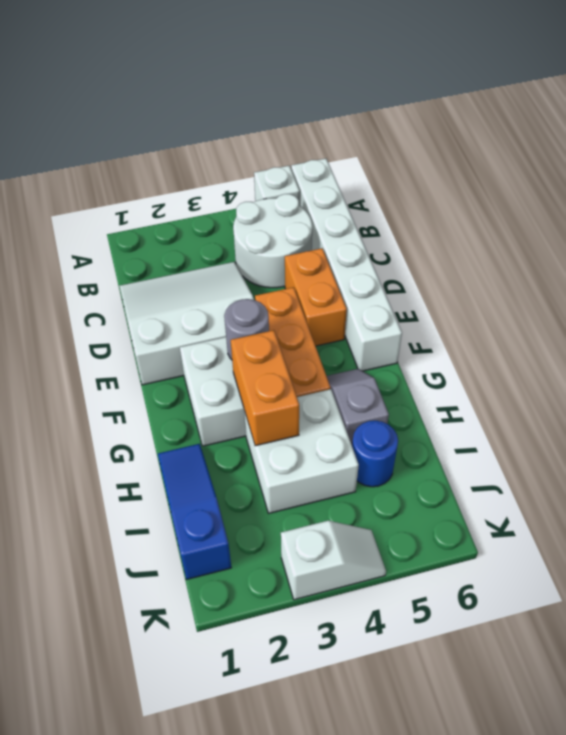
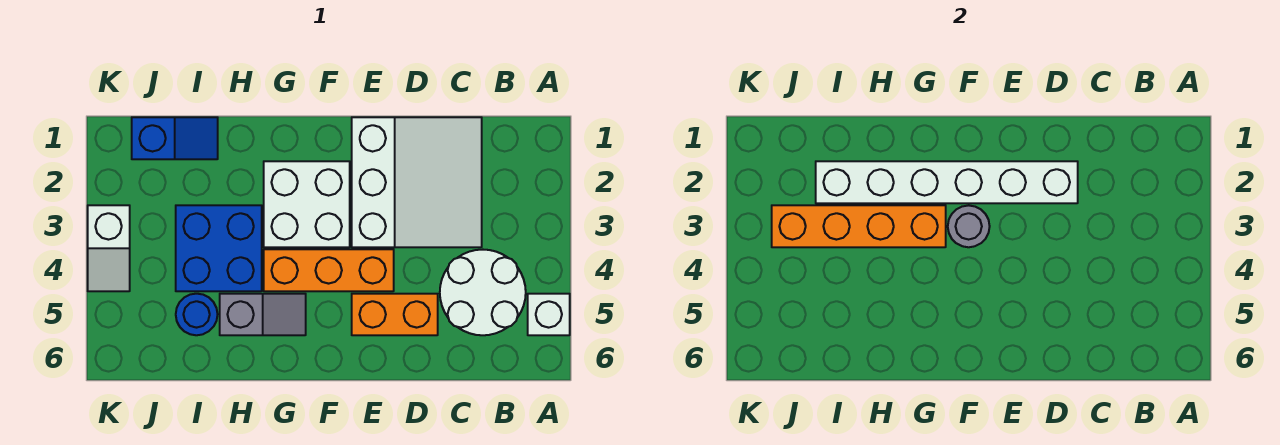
white brick A6:F6 level 1 -> white brick D2:I2 level 2
orange brick G3:H3 level 2 -> orange brick G3:J3 level 2
blue slope H1:J1 level 1 top J -> blue slope I1:J1 level 1 top J
white brick H3:I4 level 1 -> blue brick H3:I4 level 1

